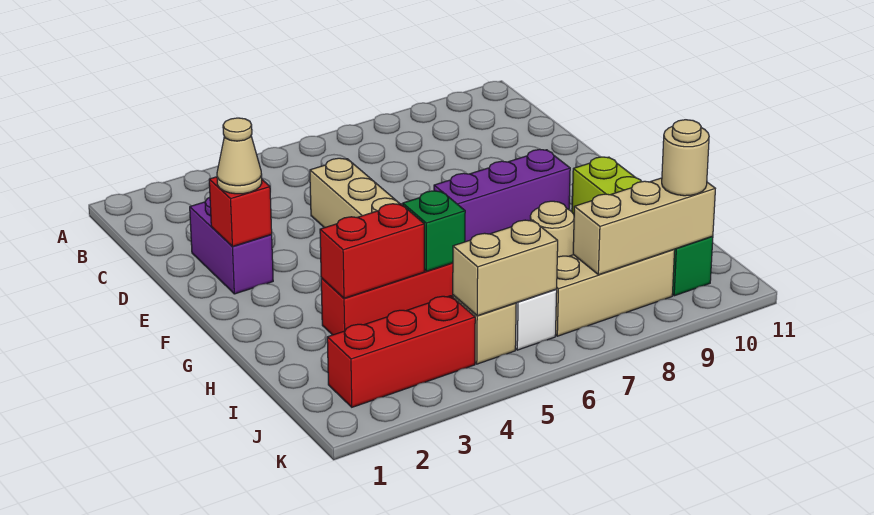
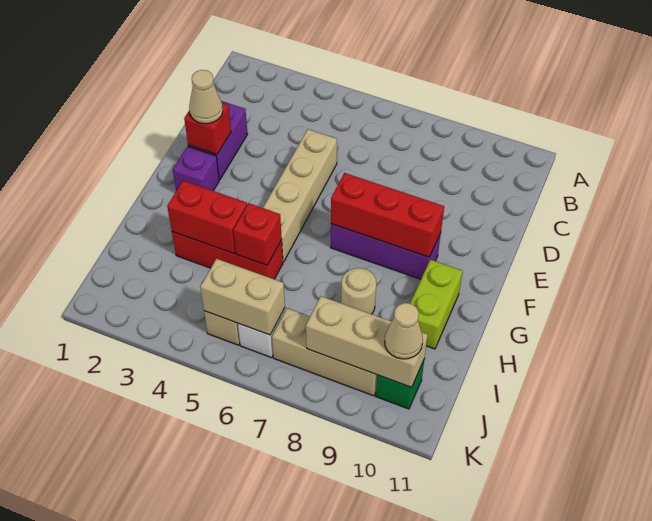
none -> purple brick F2 level 1
green brick H5 level 2 -> red brick H5 level 2
red brick J2:J4 level 1 -> red brick F7:F9 level 2
tan round brick J10 level 3 -> tan cone J10 level 3

